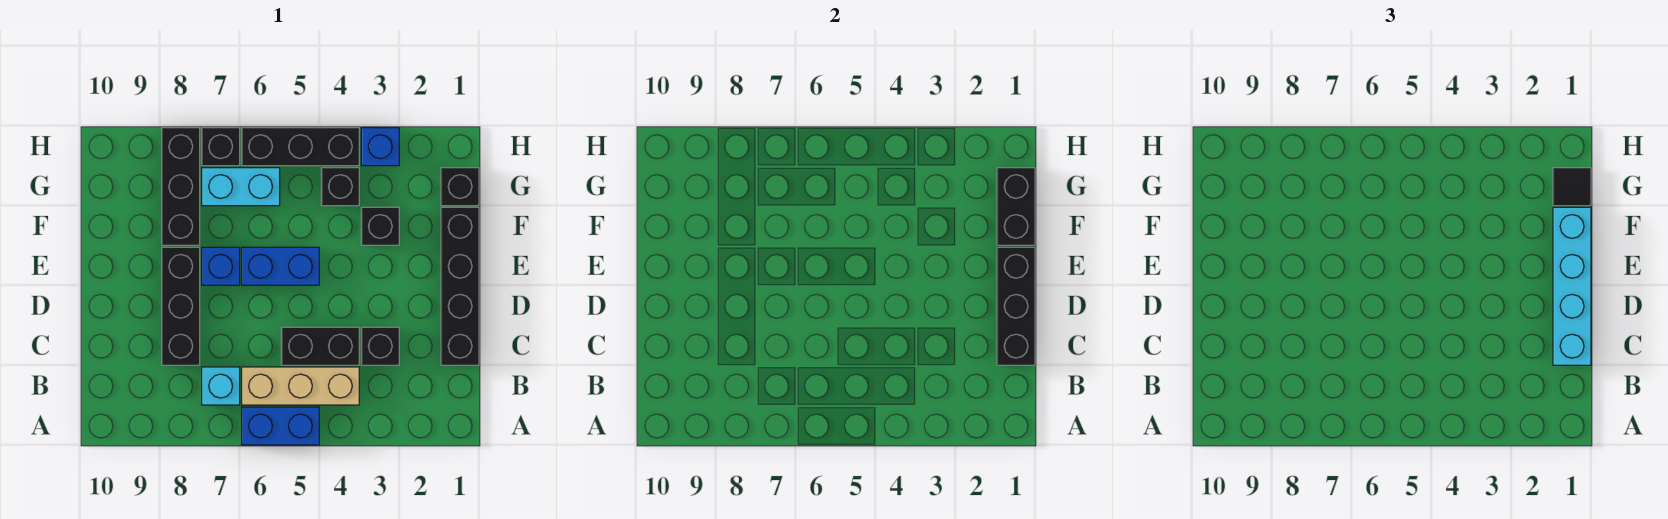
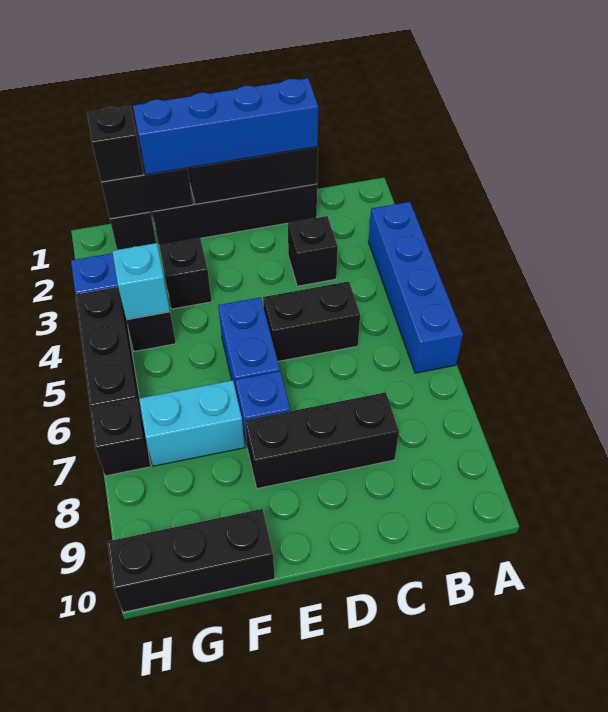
blue brick A5:A6 level 1 -> blue brick A3:A6 level 1
tan brick B4:B6 level 1 -> none
cyan brick B7 level 1 -> cyan brick G4 level 2
cyan brick C1:F1 level 3 -> blue brick C1:F1 level 3
black brick C4:C5 level 1 -> black brick C5:D5 level 1
black brick F8:H8 level 1 -> black brick F10:H10 level 1
black tile G1 level 3 -> black brick G1 level 3
cyan brick G6:G7 level 1 -> cyan brick F7:G7 level 1

